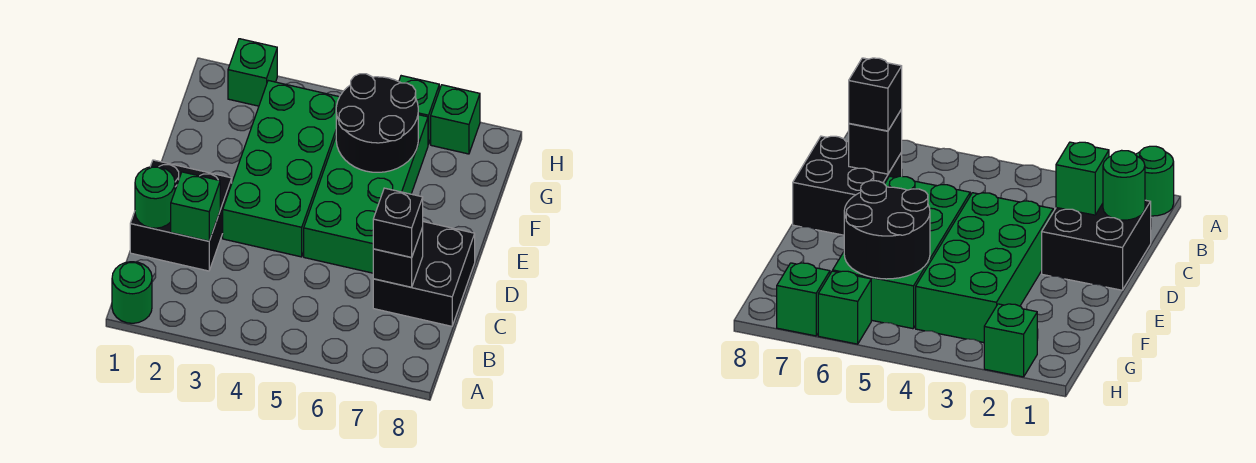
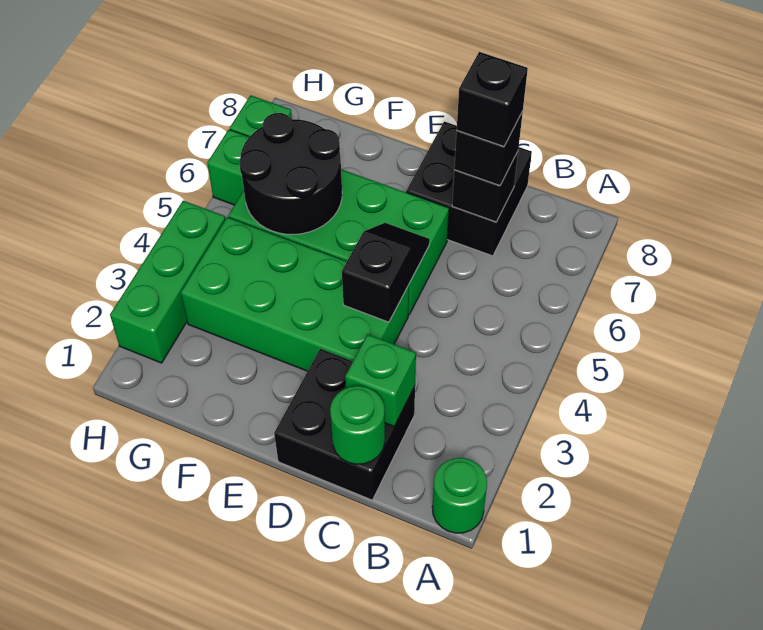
none -> black brick C7 level 4
none -> black slope D4:D5 level 2 top 4
green brick H2 level 1 -> green brick H2:H4 level 1

